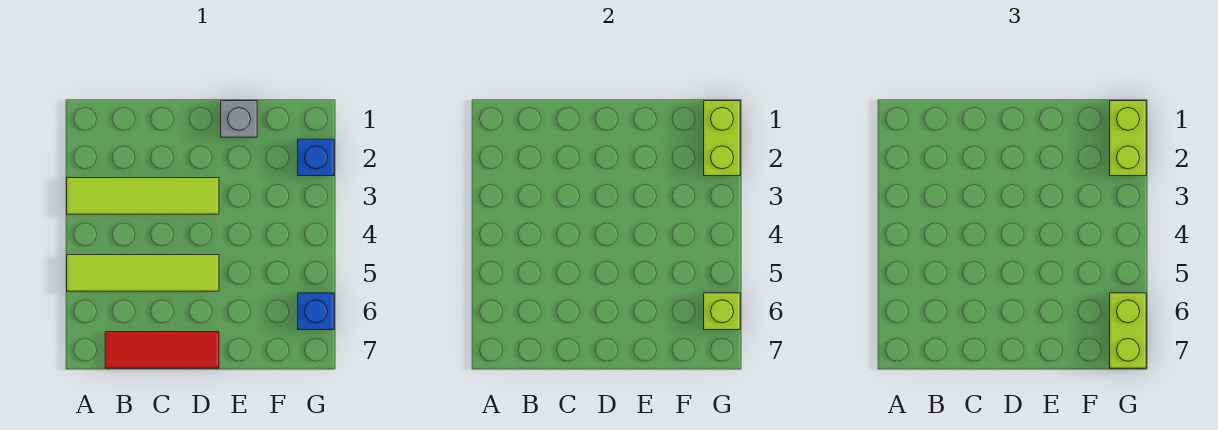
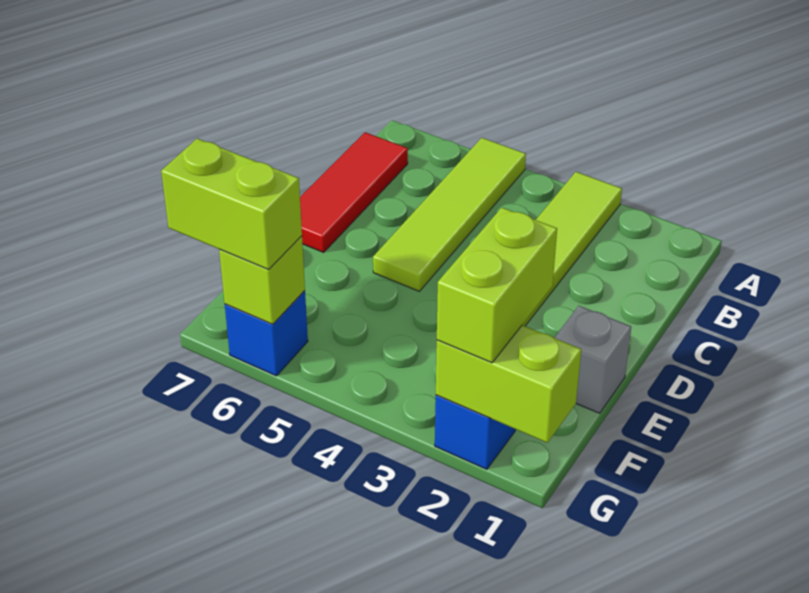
lime brick G1:G2 level 3 -> lime brick F2:G2 level 3

